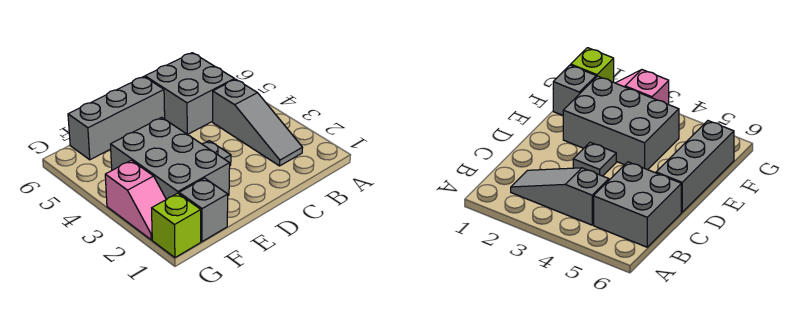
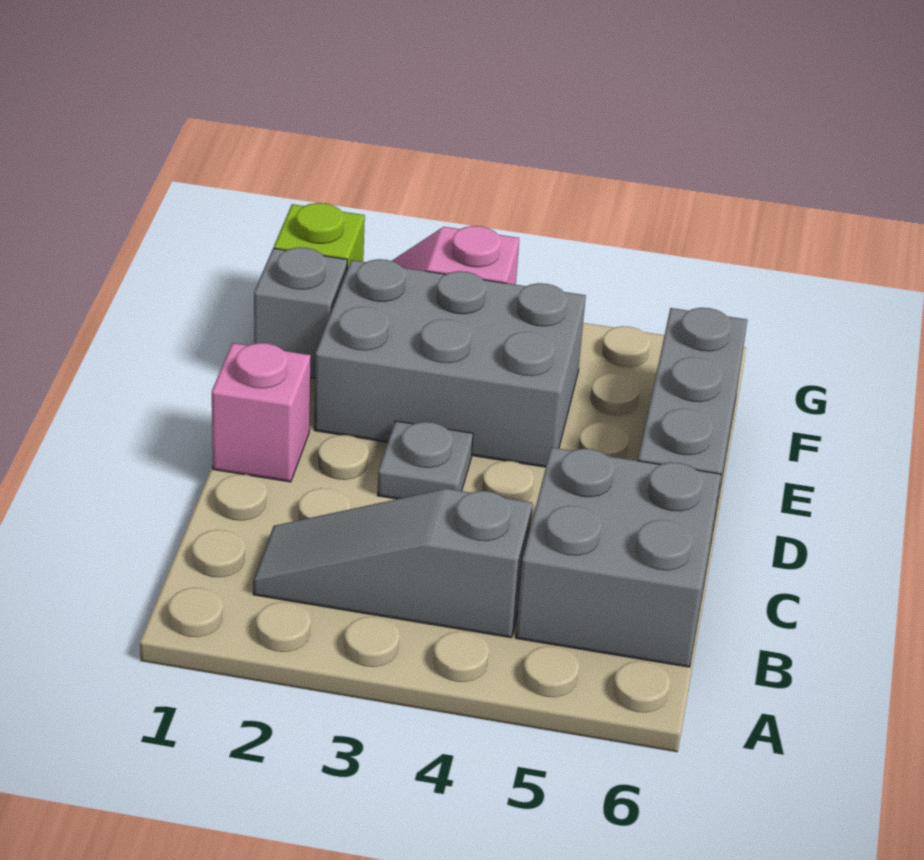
none -> pink brick D1 level 1

